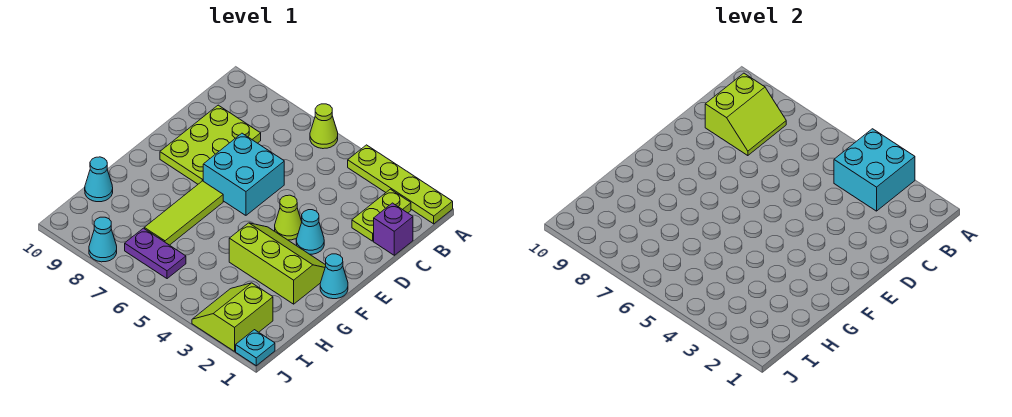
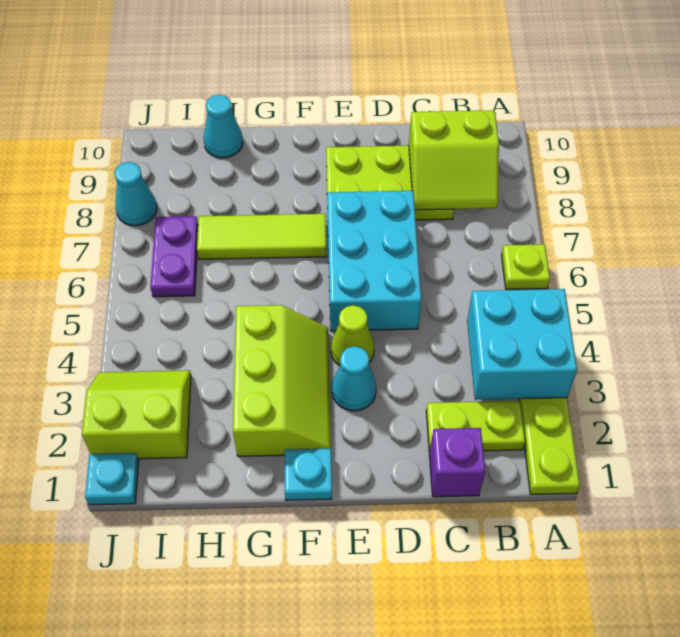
lime cone A6 level 1 -> lime plate A6 level 1
cyan brick D6:E7 level 1 -> cyan brick D5:E7 level 1
cyan cone F1 level 1 -> cyan plate F1 level 1

